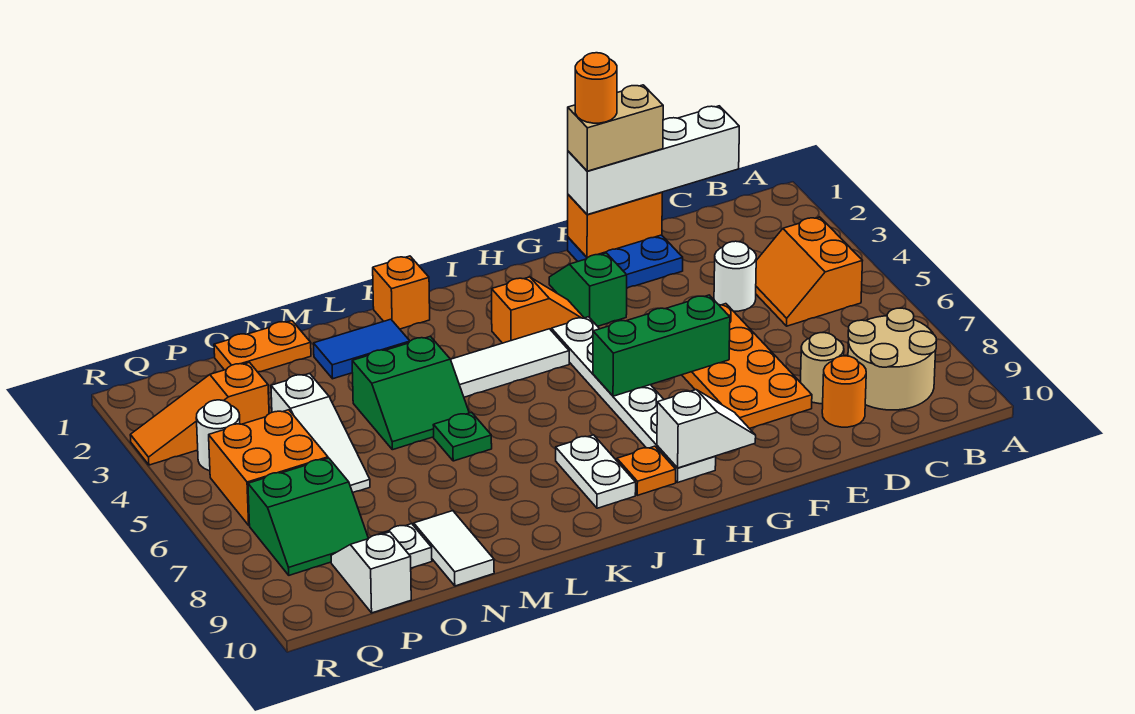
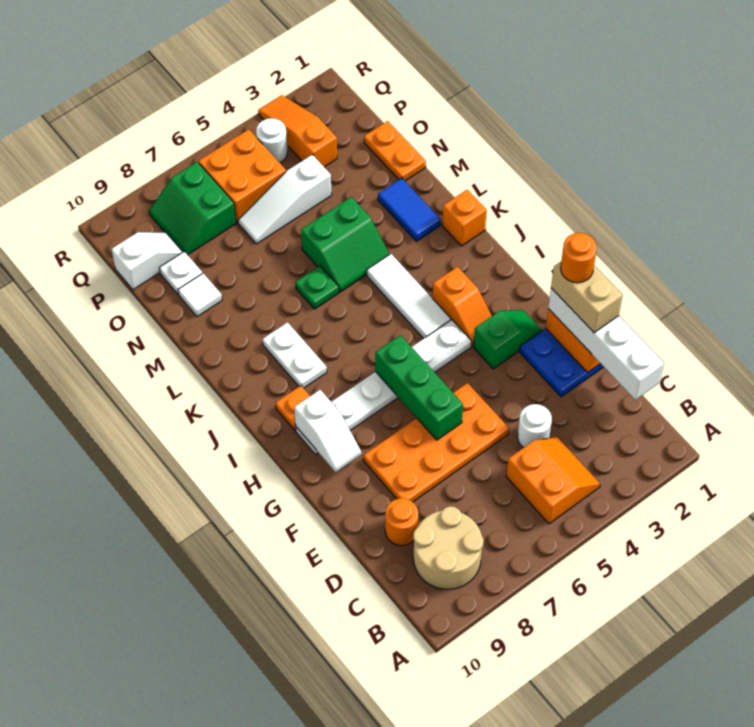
orange slope B4:C5 level 1 top B -> orange slope B4:C5 level 1 top 5
tan round brick D8 level 1 -> none
white plate J8:J9 level 1 -> white plate J8:K8 level 1
green slope L4:M5 level 1 top 4 -> green slope L4:M5 level 1 top M
white tile N9:N10 level 1 -> white tile N9 level 1

